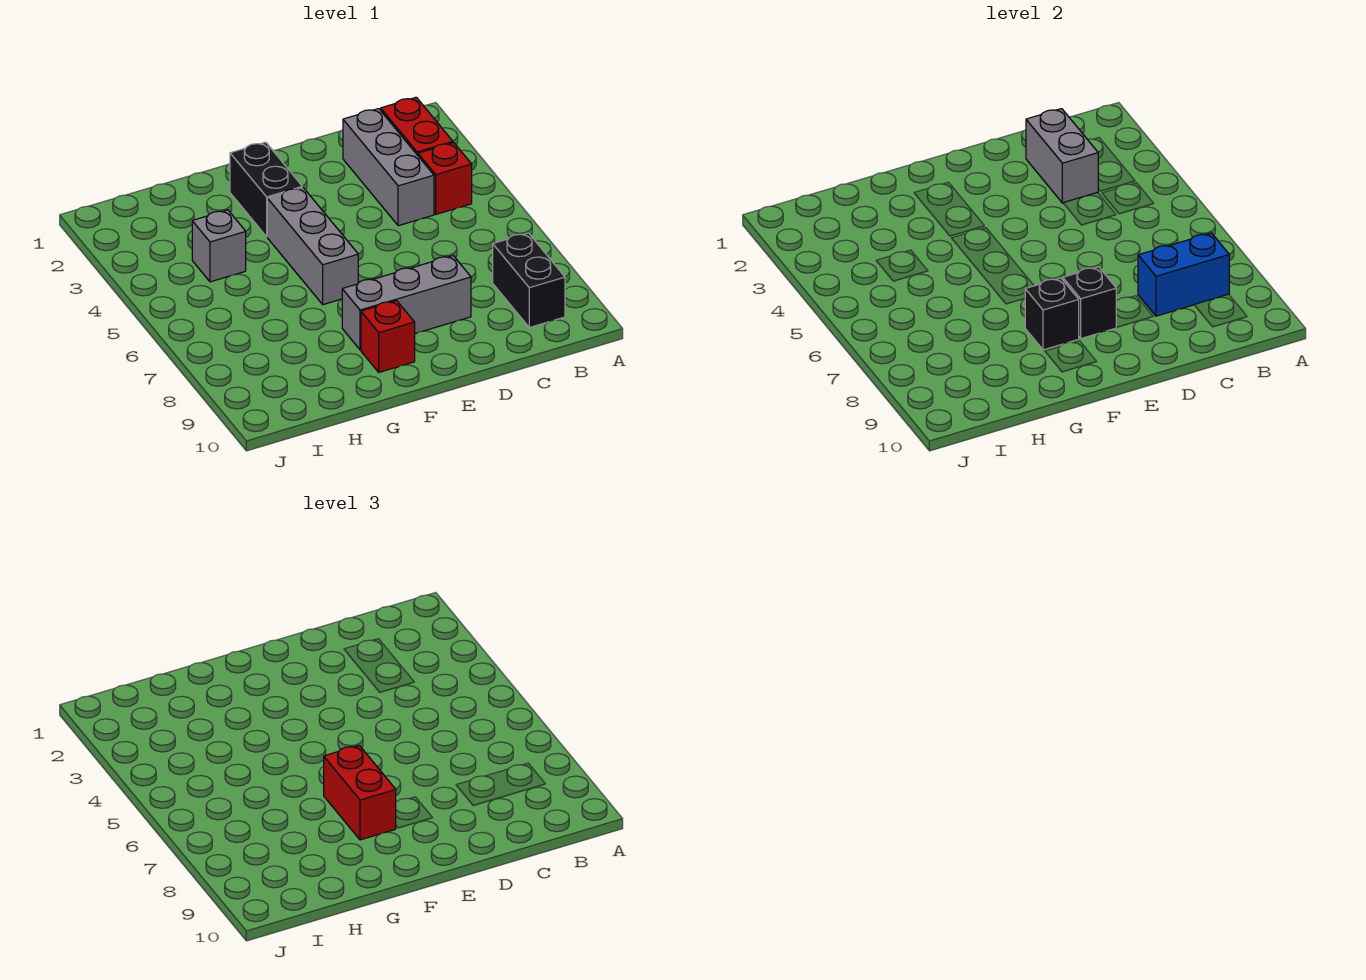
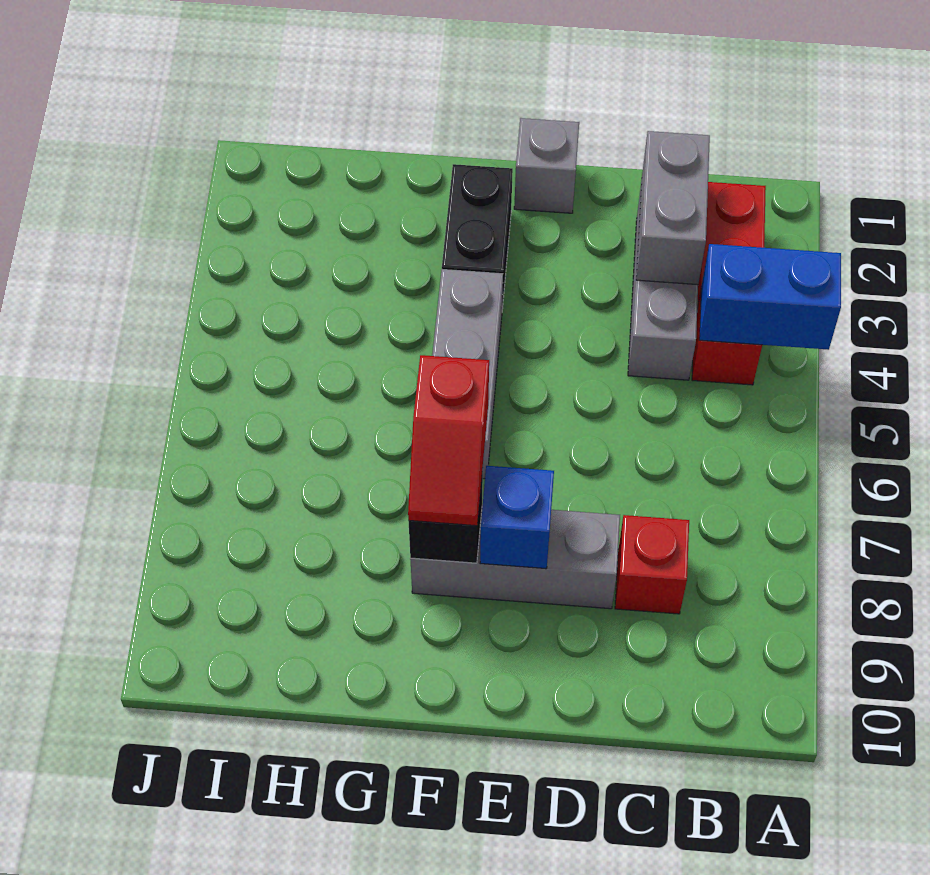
black brick B8:B9 level 1 -> none
blue brick B8:C8 level 2 -> blue brick A4:B4 level 2
black brick E8 level 2 -> blue brick E8 level 2
red brick F7:F8 level 3 -> red slope F7:F8 level 3 top 7
red brick F9 level 1 -> red brick C8 level 1
grey brick H4 level 1 -> grey brick E1 level 1

